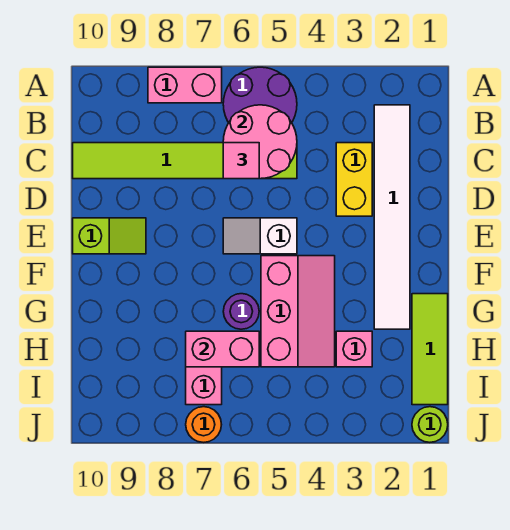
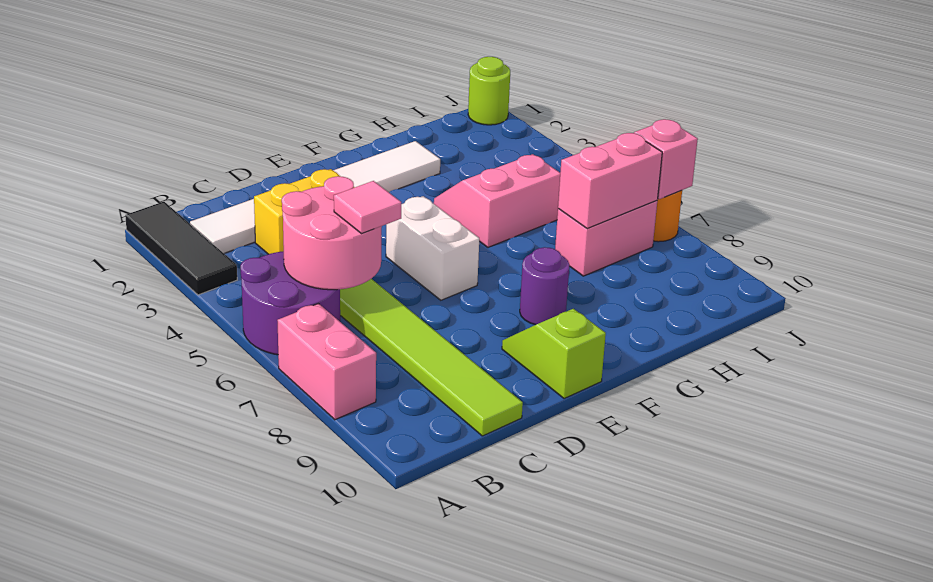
none -> black tile A1:A3 level 1
white slope E5:E6 level 1 top 5 -> white brick E5:E6 level 1
pink slope F4:H5 level 1 top 5 -> pink slope G4:H5 level 1 top 5
lime tile G1:I1 level 1 -> none
purple round brick G6 level 1 -> purple round brick F8 level 1
pink brick H3 level 1 -> pink brick J7 level 2
pink brick H6:H7 level 2 -> pink brick H7:I7 level 2

